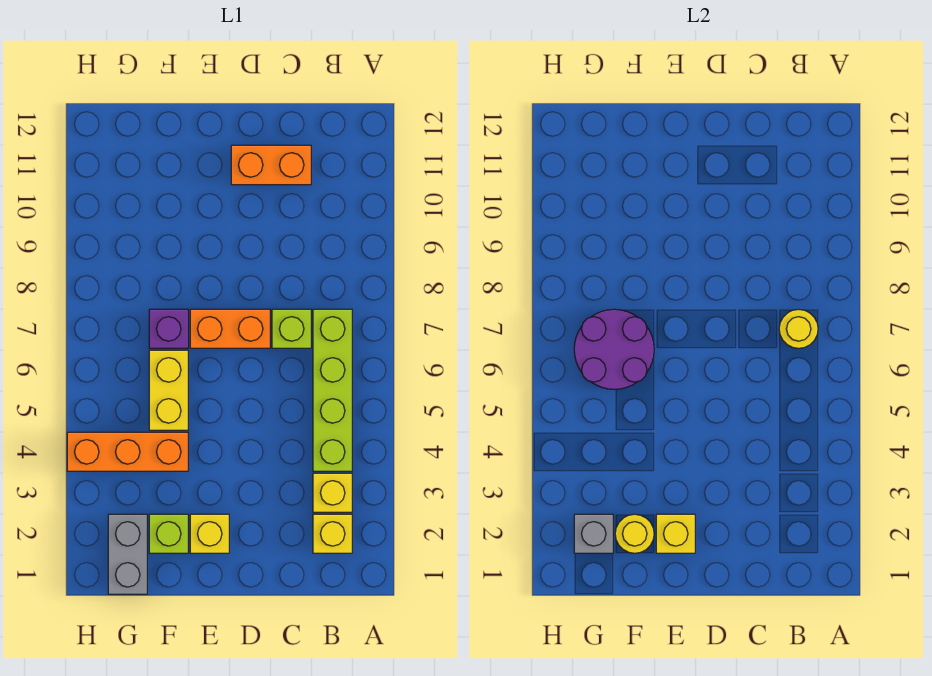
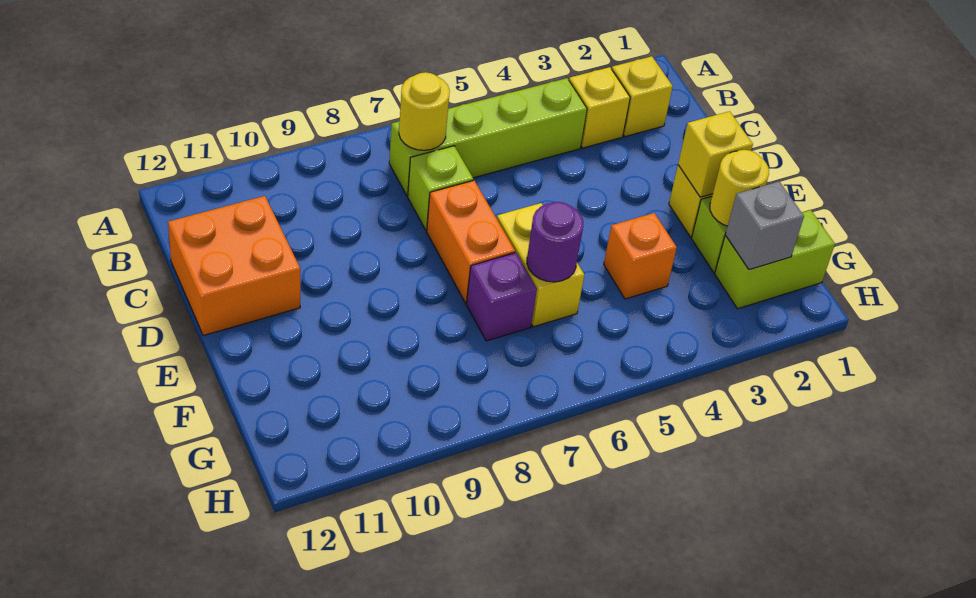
orange brick C11:D11 level 1 -> orange brick C11:D12 level 1
orange brick F4:H4 level 1 -> orange brick F4 level 1
yellow brick F5:F6 level 1 -> yellow brick E6:F6 level 1
purple round brick F6:G7 level 2 -> purple round brick F6 level 2
grey brick G1:G2 level 1 -> lime brick G1:G2 level 1

